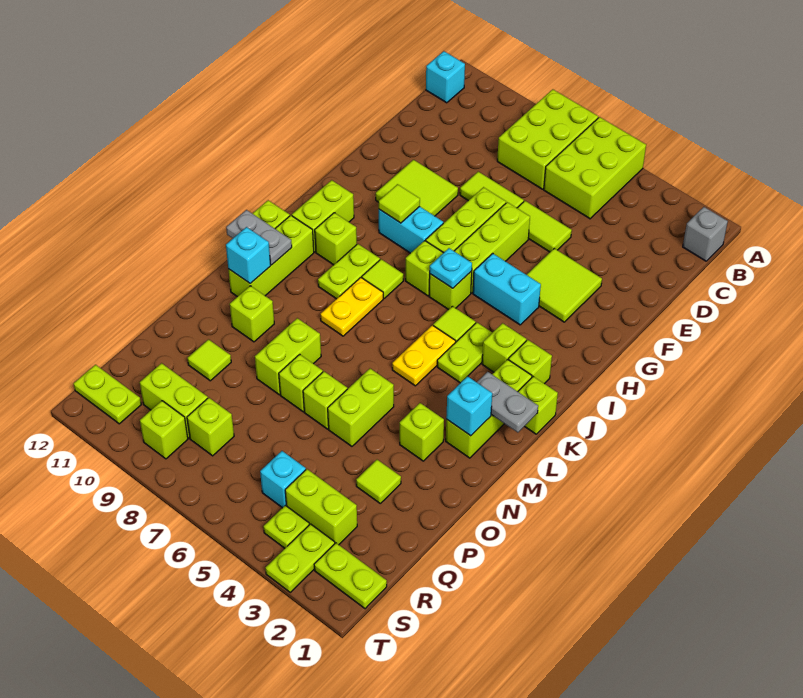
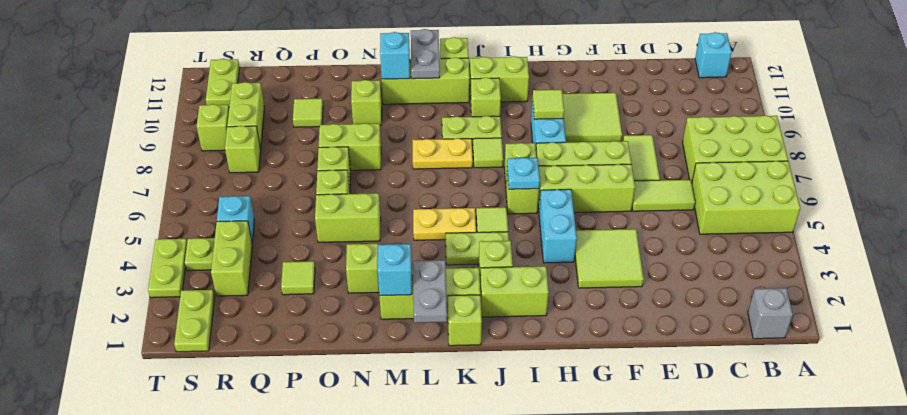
lime tile E5:E6 level 1 -> lime tile D6:E6 level 1
lime brick J2 level 1 -> lime brick I2:J2 level 1
lime plate S3:T3 level 1 -> lime plate T3:T4 level 1

